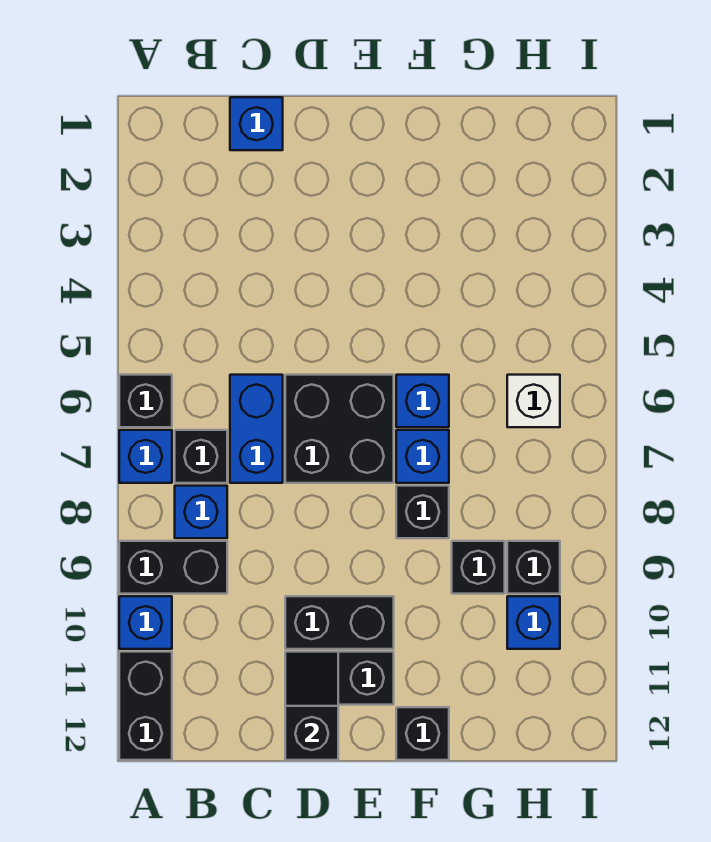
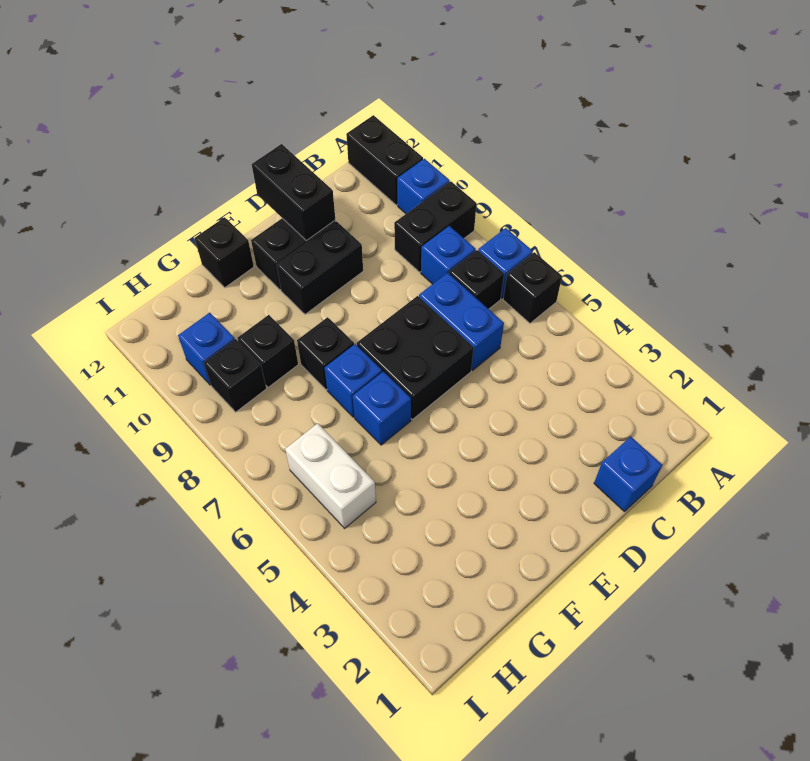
black slope D11:D12 level 2 top 12 -> black brick D11:D12 level 2
white brick H6 level 1 -> white brick H5:H6 level 1

